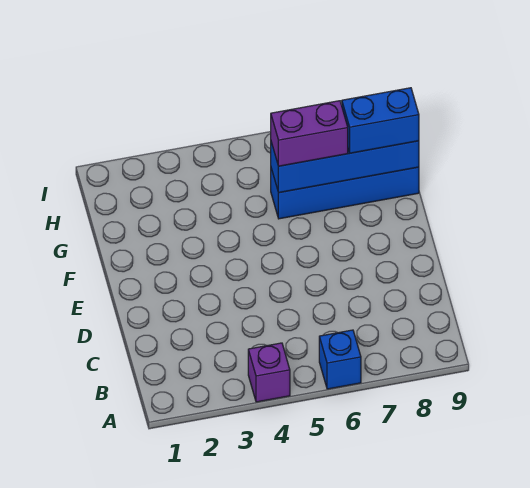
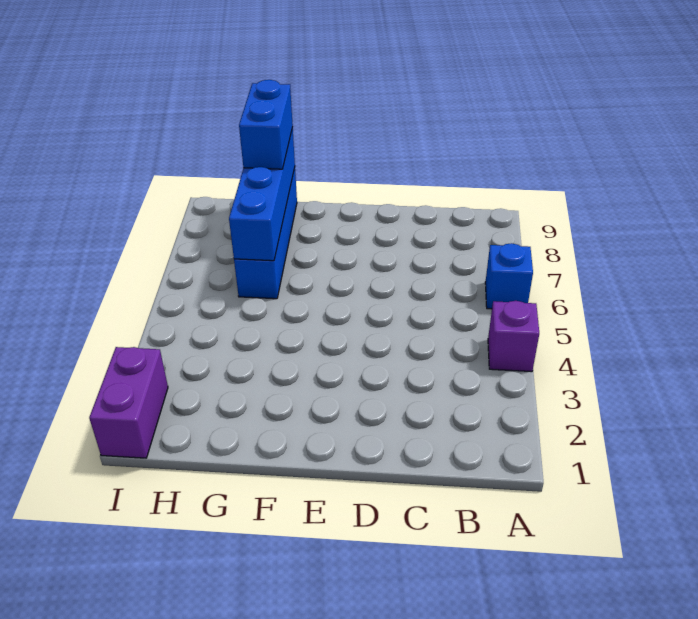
purple brick G6:G7 level 3 -> purple brick I1:I2 level 1

